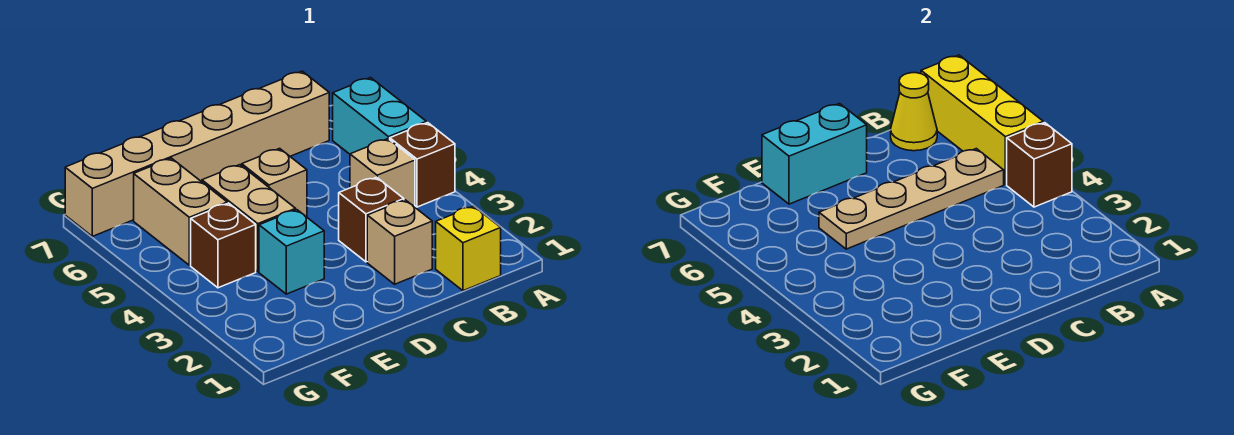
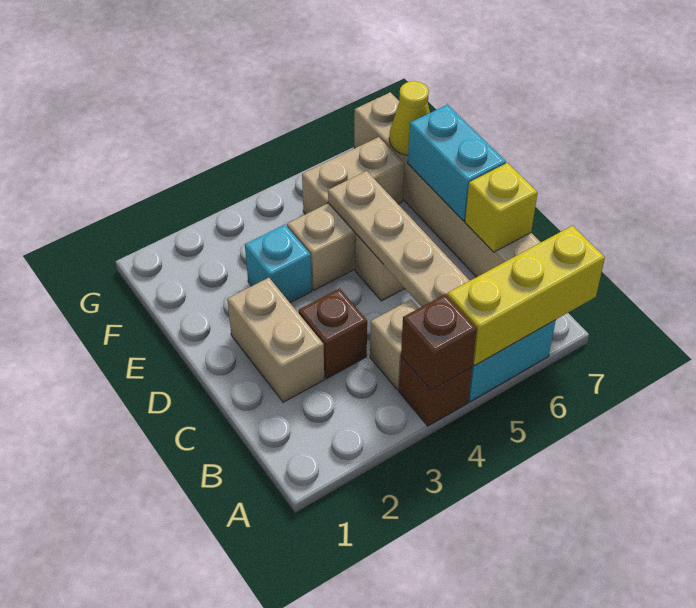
yellow brick B1 level 1 -> yellow brick C7 level 2
yellow cone B7 level 2 -> yellow cone F7 level 2
tan brick C2 level 1 -> tan brick C2:D2 level 1
brown brick F4 level 1 -> none

